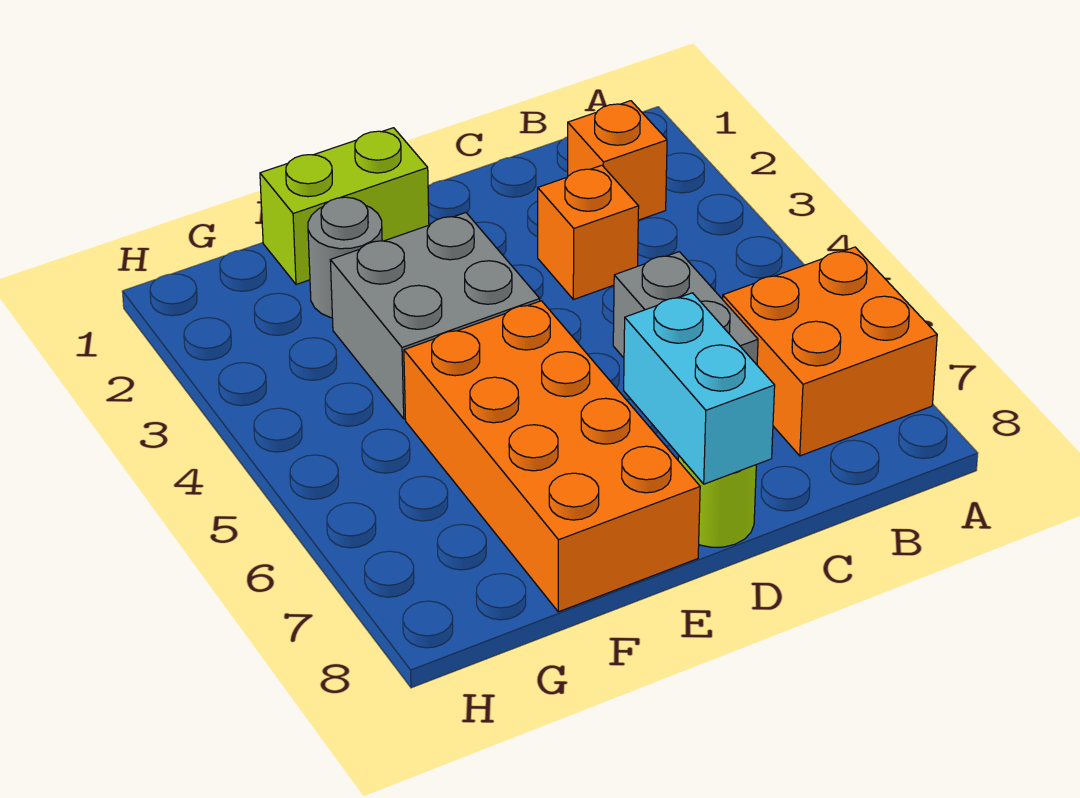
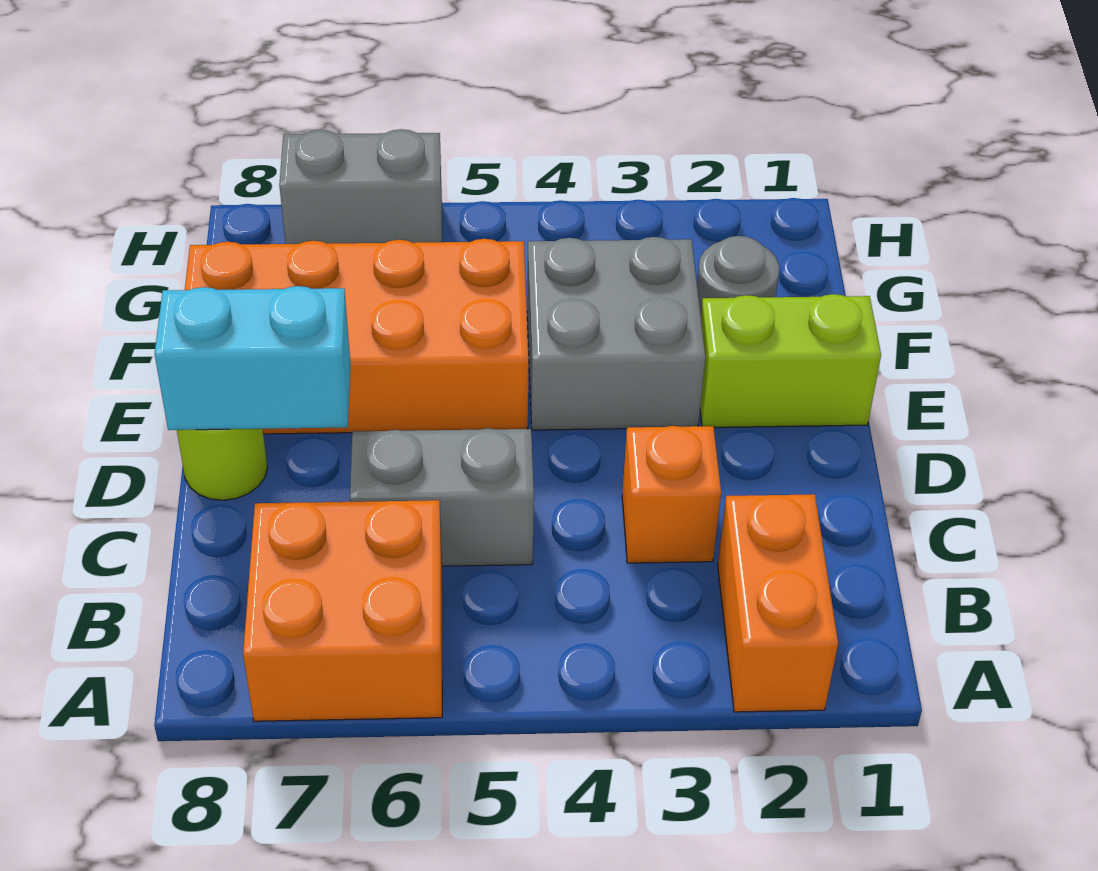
orange brick B2 level 1 -> orange brick A2:B2 level 1
lime brick E1:F1 level 1 -> lime brick E1:E2 level 1
none -> grey brick H6:H7 level 1

